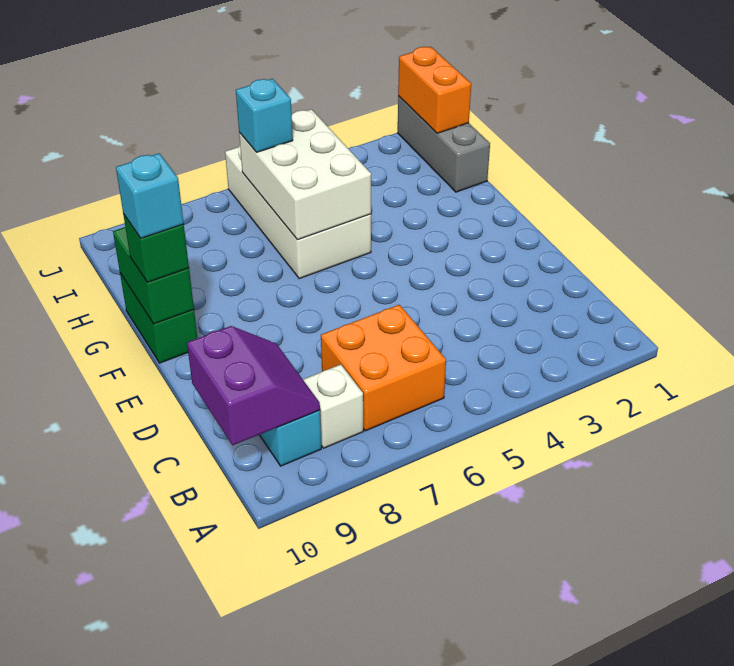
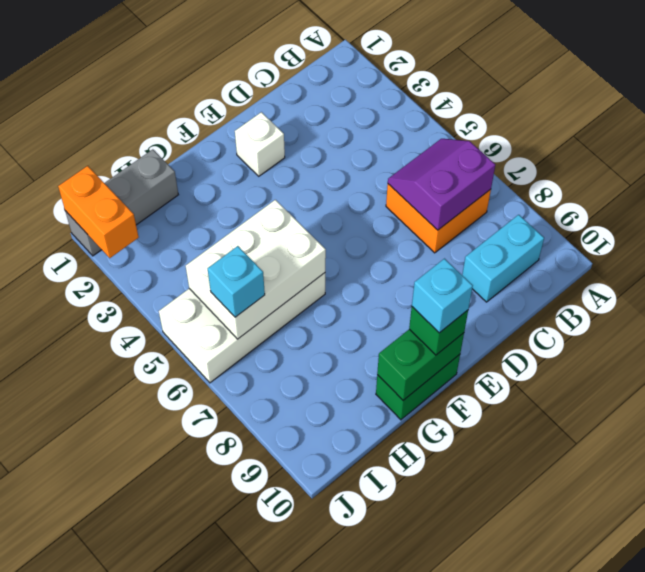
white brick B8 level 1 -> white brick E2 level 1
purple slope B9:C10 level 2 top 10 -> purple slope B6:C7 level 2 top 7
orange brick I1:J1 level 2 -> orange brick J1:J2 level 2

